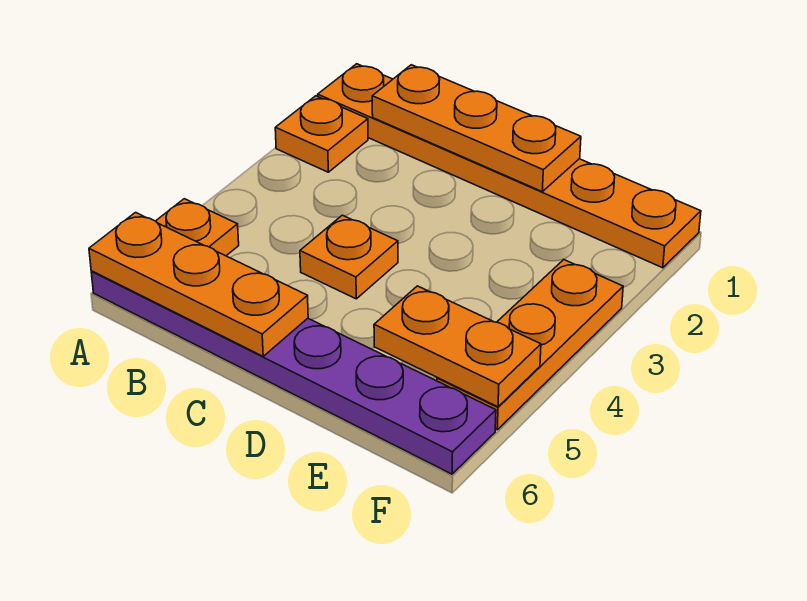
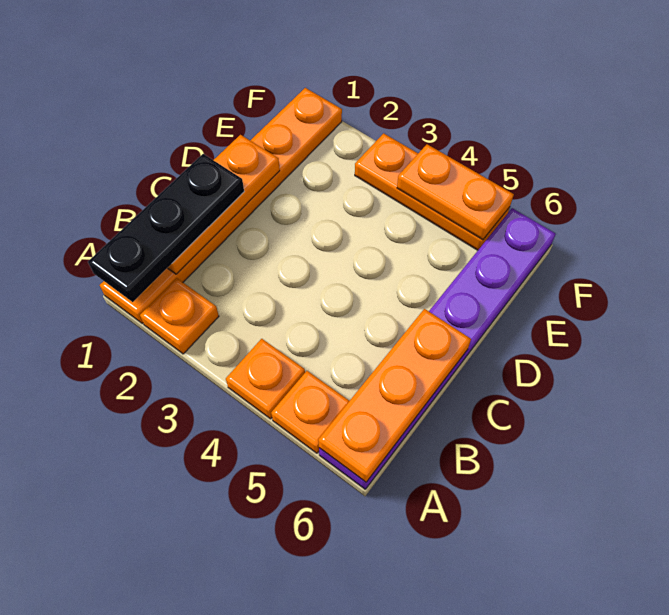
none -> black plate A1:C1 level 3
orange plate C4 level 1 -> orange plate A4 level 1
orange plate E5:F5 level 2 -> orange plate F4:F5 level 2

